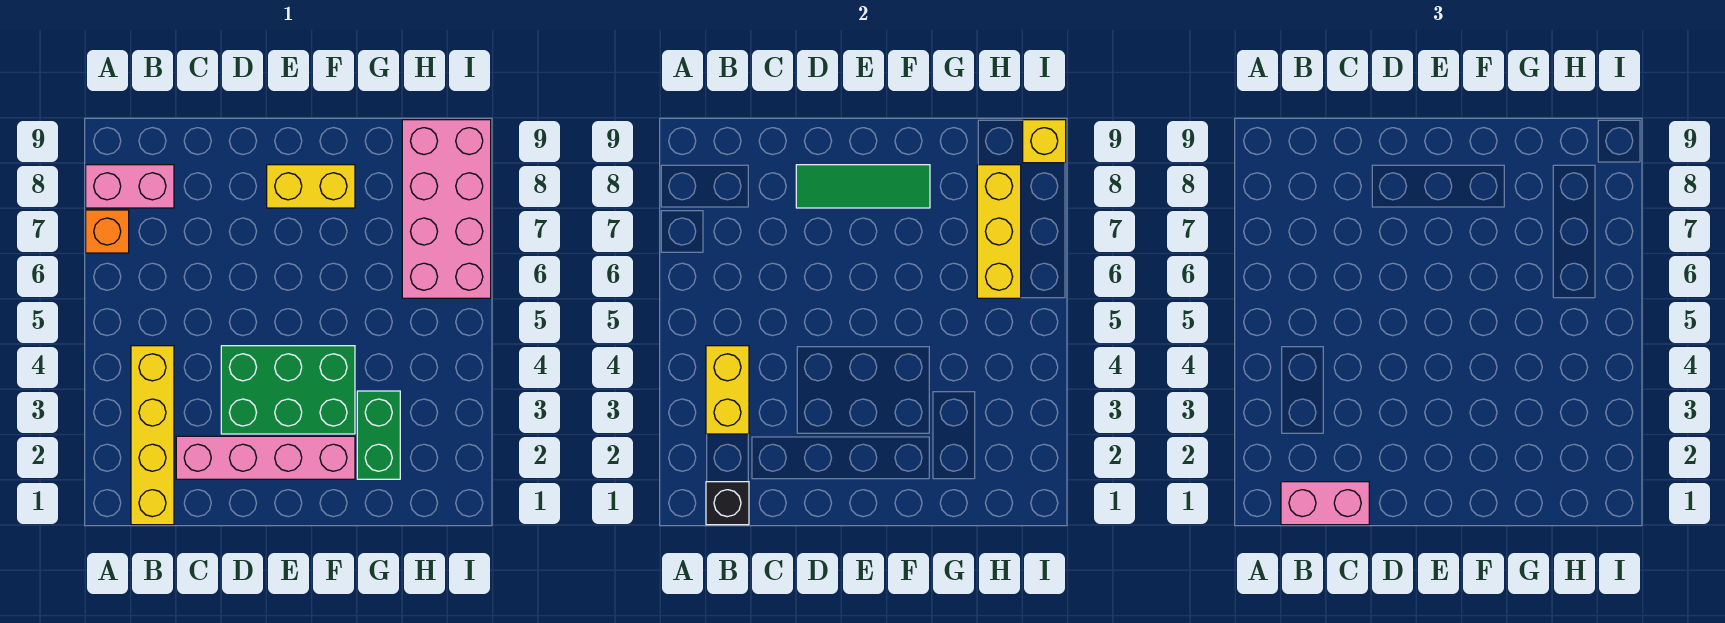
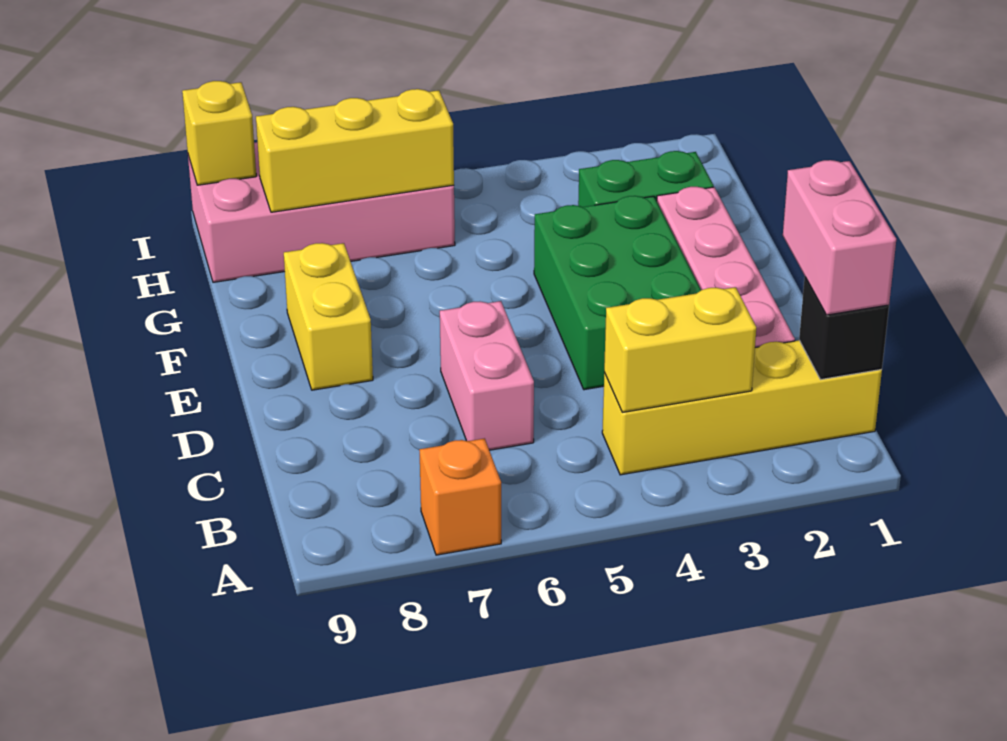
pink brick A8:B8 level 1 -> pink brick C6:D6 level 1
green tile D8:F8 level 2 -> none

